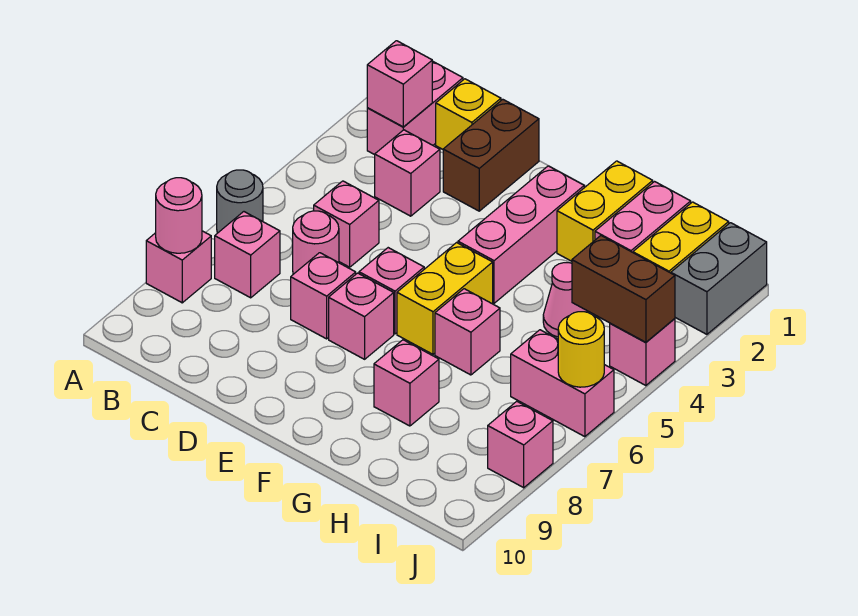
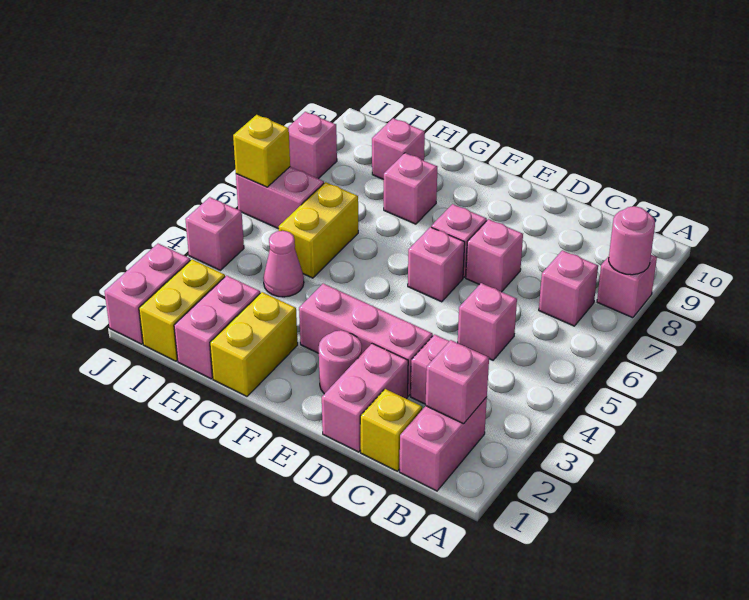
grey round brick A6 level 1 -> none
pink round brick C6 level 1 -> pink round brick E2 level 1
brown brick D1:D2 level 1 -> pink brick D1:D2 level 1
pink brick F2:F4 level 1 -> pink brick D3:F3 level 1
yellow brick F5:F6 level 1 -> yellow brick H5:H6 level 1
pink brick G6 level 1 -> pink brick H9 level 1
brown brick I4:J4 level 2 -> none
grey brick J1:J2 level 1 -> pink brick J1:J2 level 1
yellow round brick J6 level 2 -> yellow brick J6 level 2

